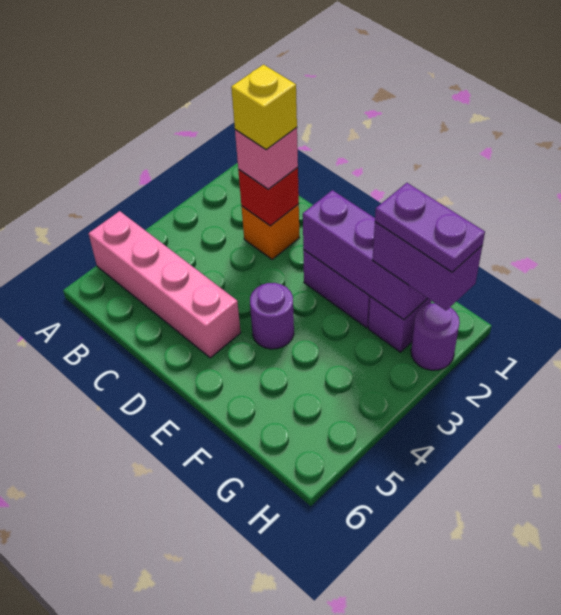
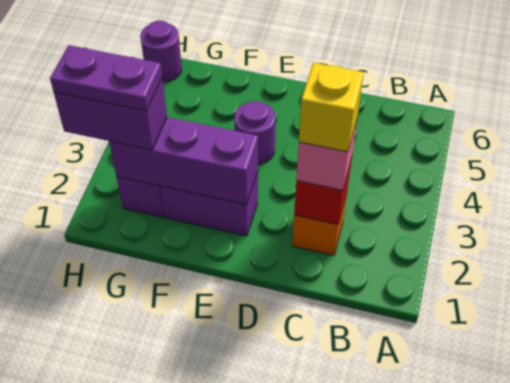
pink brick A5:D5 level 1 -> none
purple round brick H2 level 1 -> purple round brick H6 level 1

